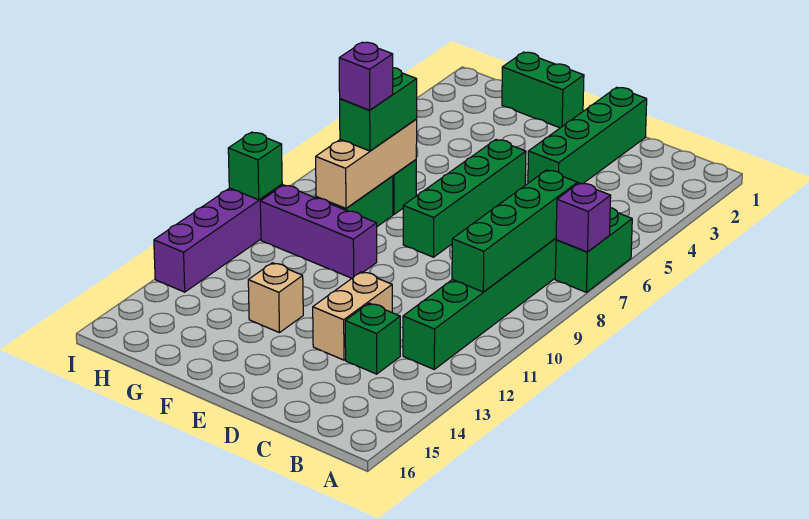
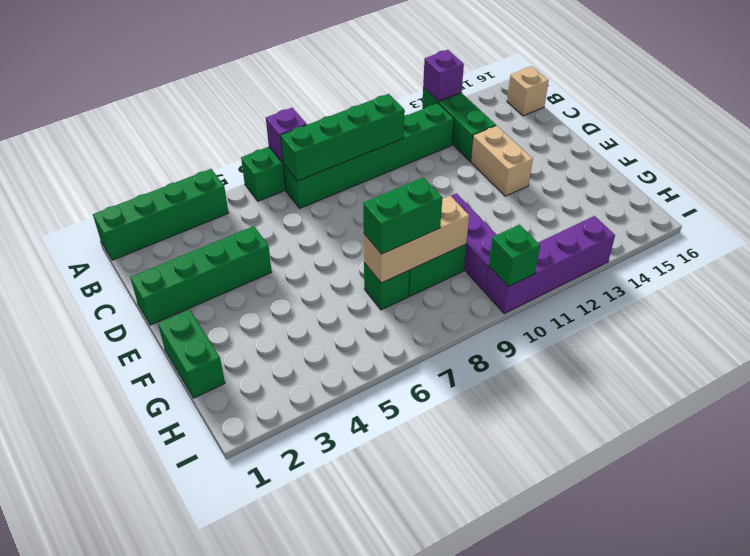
green brick C13 level 1 -> green brick A13:C13 level 1
tan brick D12:D13 level 1 -> tan brick D13:E13 level 1
green brick E5:E8 level 1 -> green brick A1:A4 level 1
tan brick F13 level 1 -> tan brick B16 level 1
purple brick G8 level 4 -> purple brick A13 level 2

